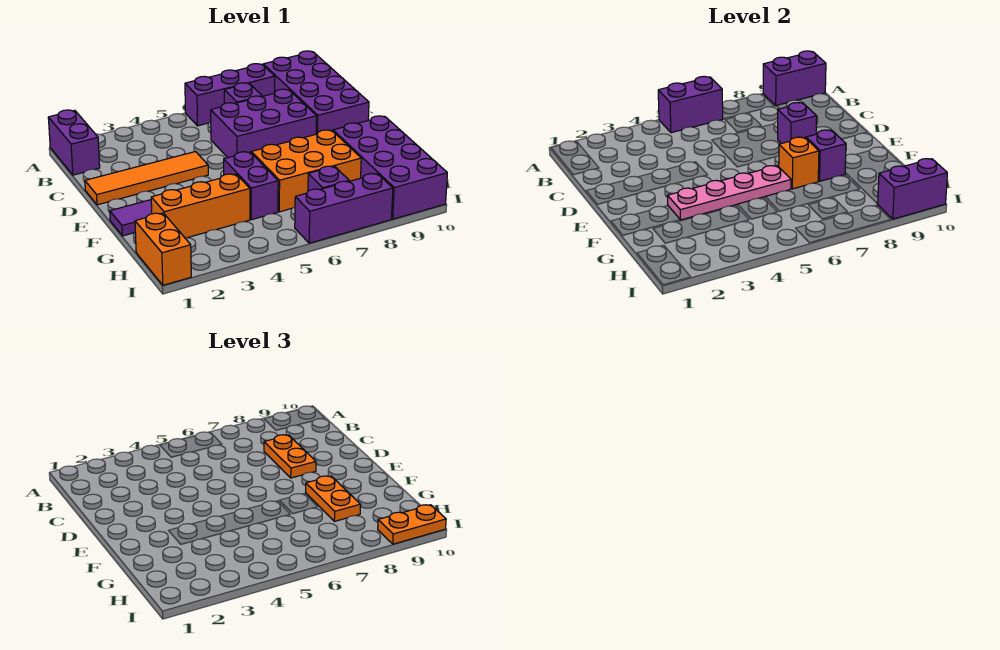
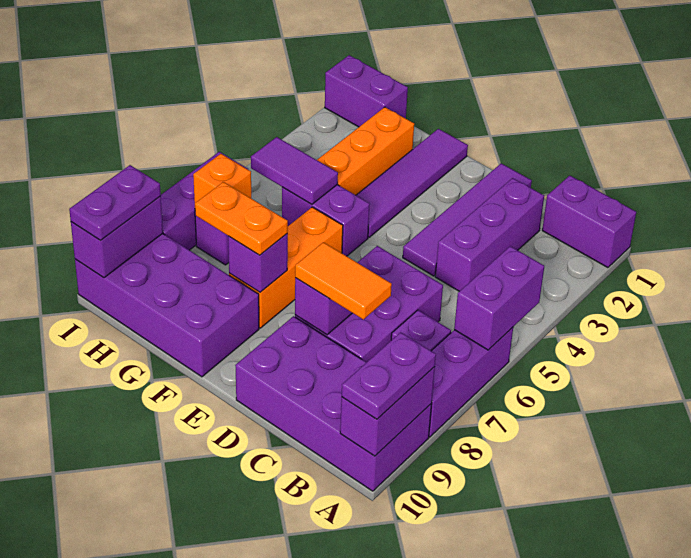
none -> purple plate A9:A10 level 3
none -> purple brick C2:C4 level 1
orange plate C8:D8 level 3 -> orange tile C8:D8 level 3
orange tile D1:D4 level 1 -> purple tile D1:D4 level 1
pink plate F3:F6 level 2 -> none
orange brick F6:G8 level 1 -> orange brick F6:F8 level 1
orange brick F7 level 2 -> orange brick H7 level 2
none -> purple tile G5:H5 level 2
orange brick H1:I1 level 1 -> purple brick H1:I1 level 1
orange plate I9:I10 level 3 -> purple plate I9:I10 level 3

